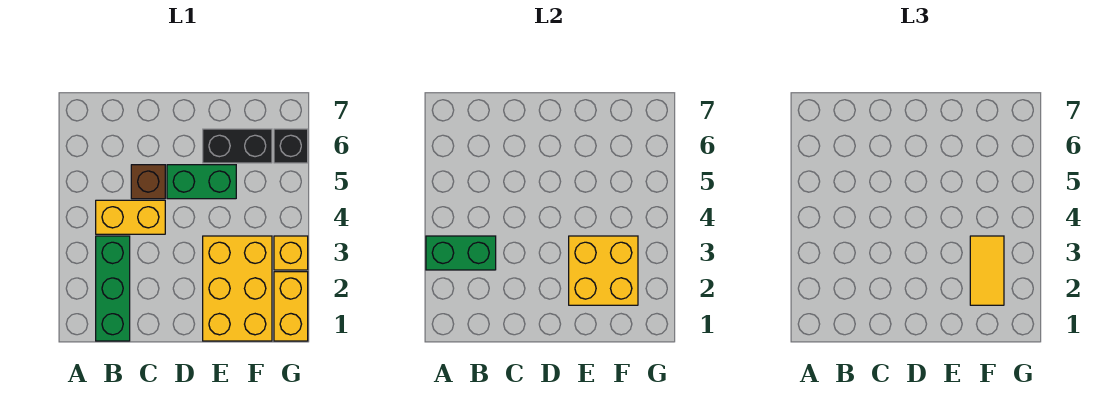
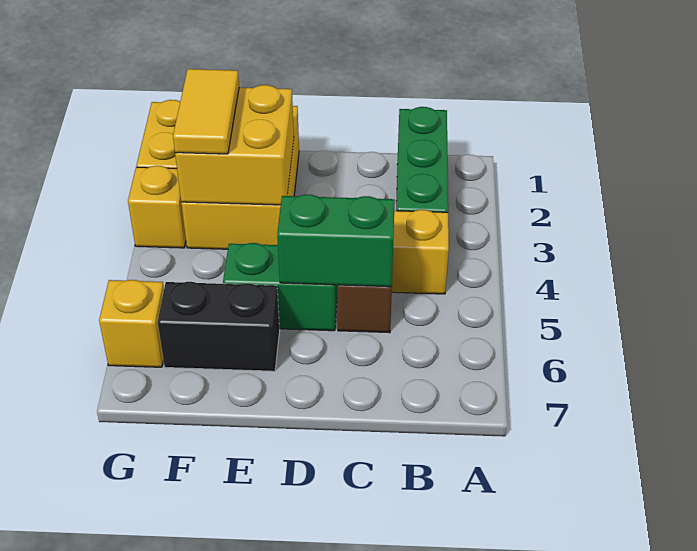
green brick A3:B3 level 2 -> green brick C5:D5 level 2
black brick G6 level 1 -> yellow brick G6 level 1

